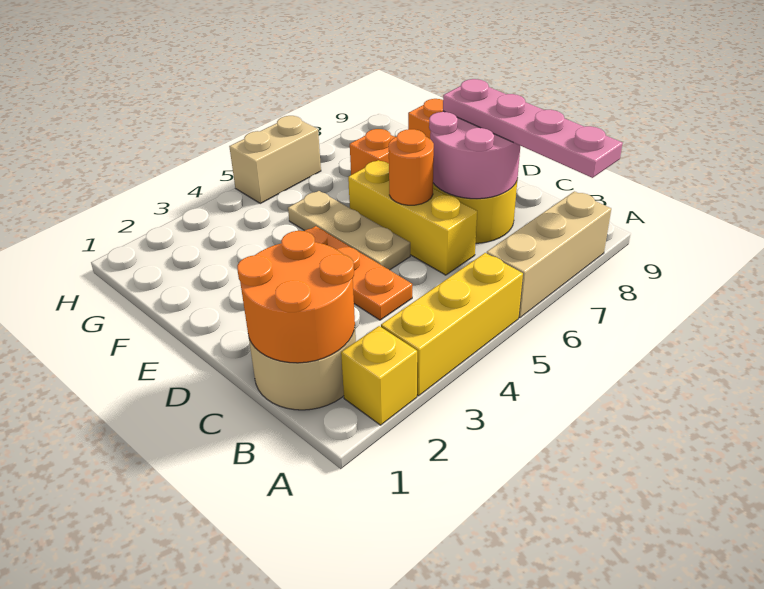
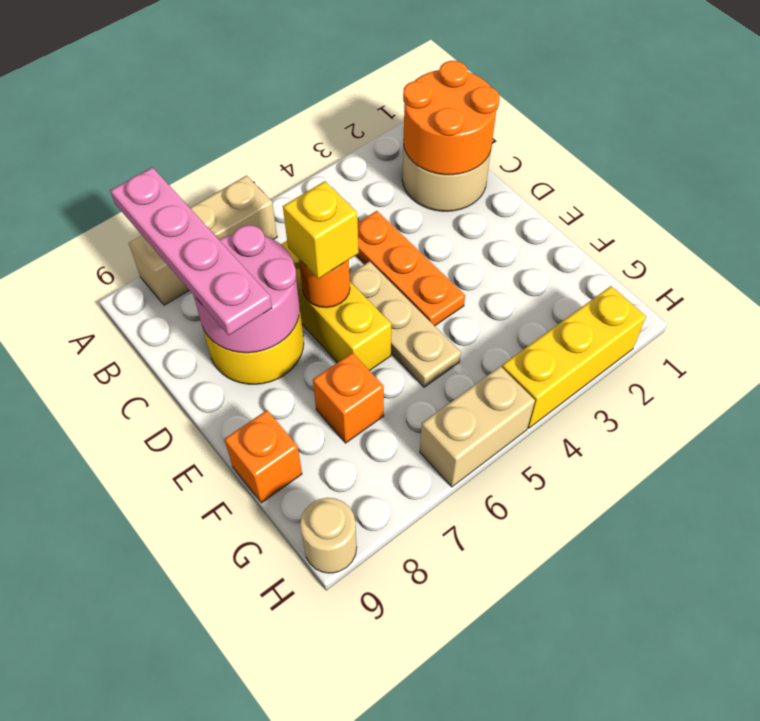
yellow brick A2 level 1 -> yellow brick D6 level 3
yellow brick A3:A5 level 1 -> yellow brick H2:H4 level 1
none -> tan round brick H9 level 1

